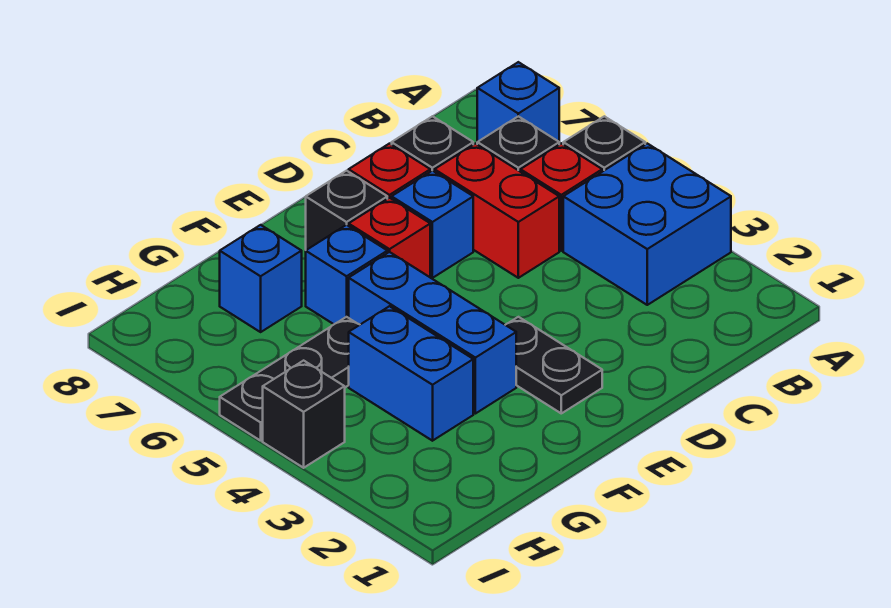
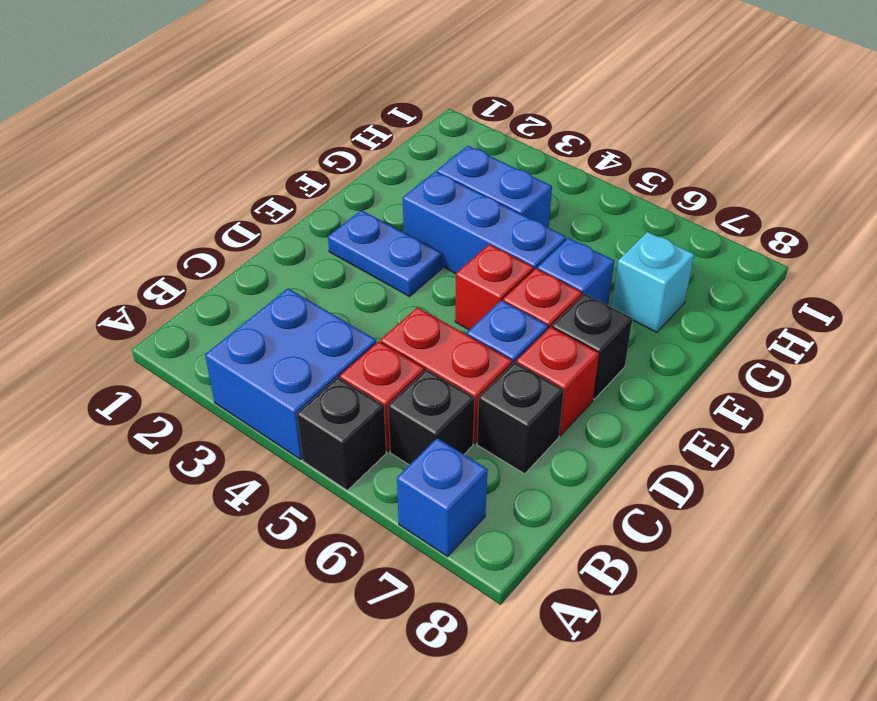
black plate E2:E3 level 1 -> blue plate E2:E3 level 1
none -> red brick E5 level 1
black plate G5:I5 level 1 -> none
blue brick G7 level 1 -> cyan brick G7 level 1
black brick I4 level 1 -> none

